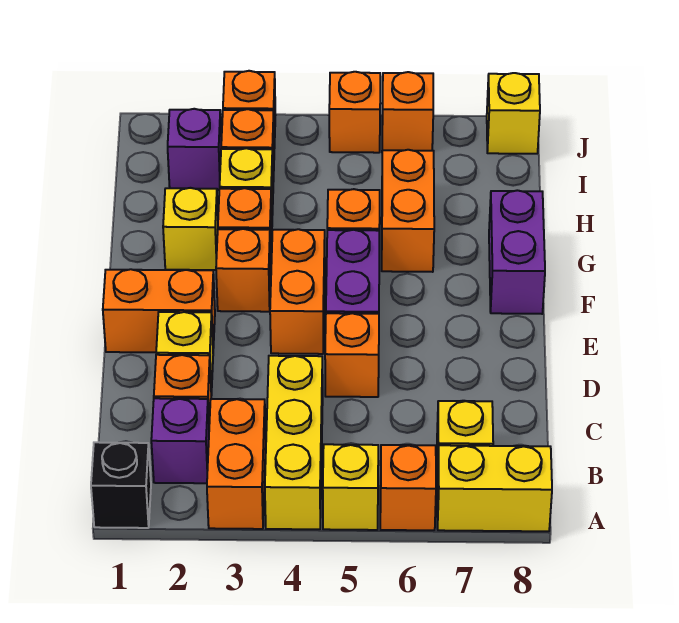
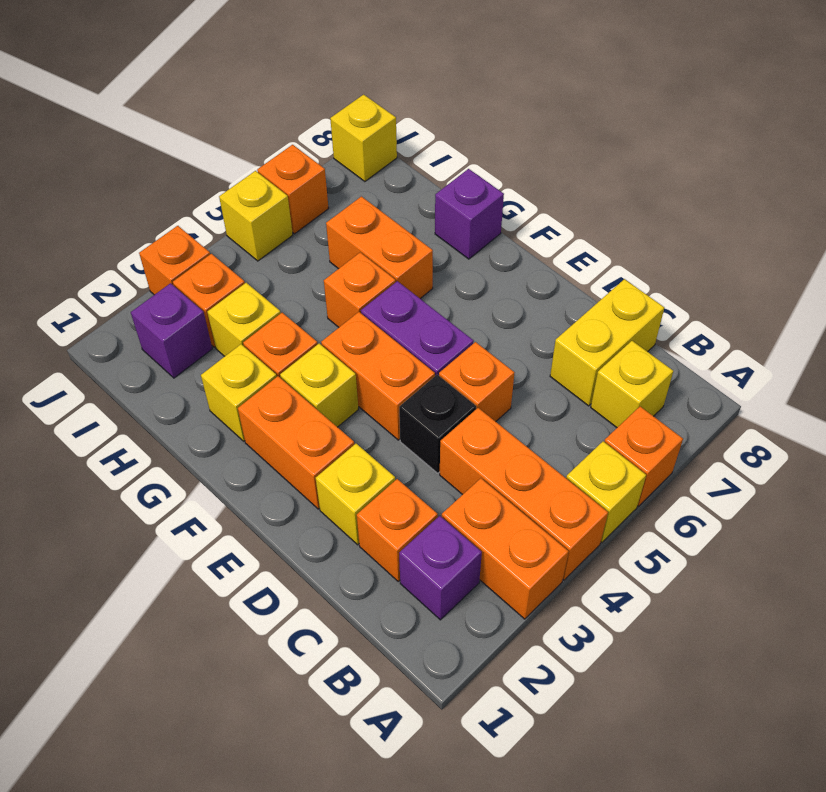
black brick A1 level 1 -> black brick D4 level 1
yellow brick A4:C4 level 1 -> orange brick A4:C4 level 1
yellow brick A7:A8 level 1 -> yellow brick C7:C8 level 1
orange brick E1:E2 level 1 -> orange brick E2:F2 level 1
orange brick F3 level 1 -> yellow brick F3 level 1
purple brick F8:G8 level 1 -> purple brick G8 level 1
orange brick J5 level 1 -> yellow brick J5 level 1

